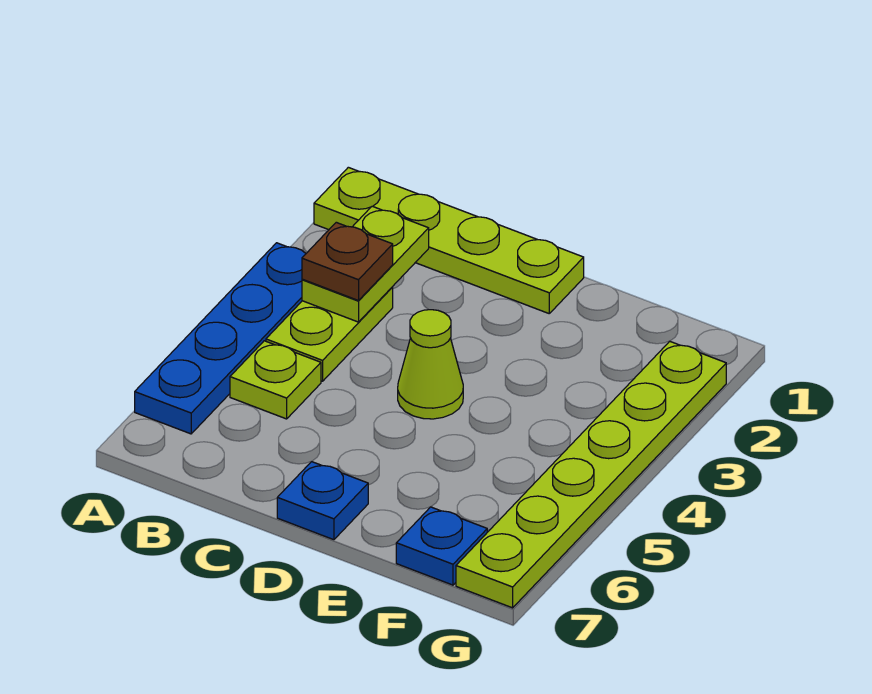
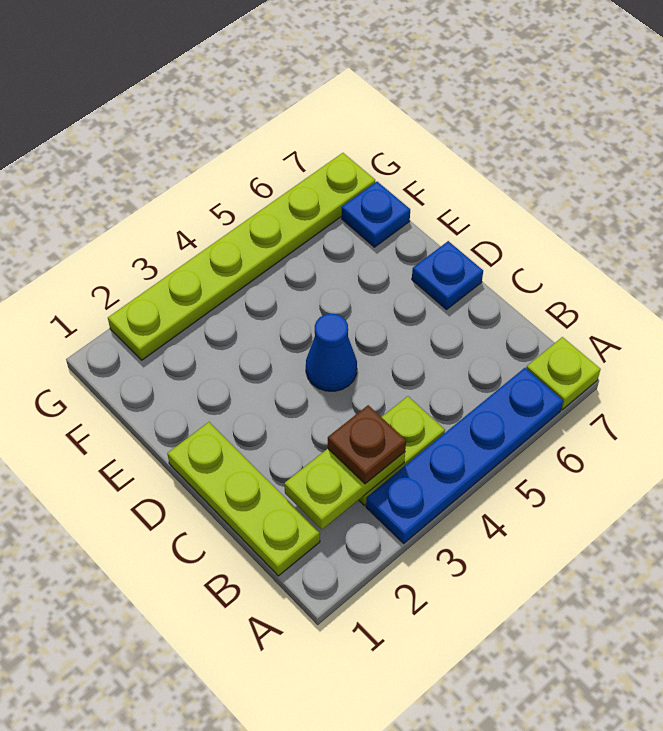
lime plate A1:D1 level 1 -> lime plate B1:D1 level 1
lime plate B5 level 1 -> lime plate A7 level 1
lime cone D4 level 1 -> blue cone D4 level 1

